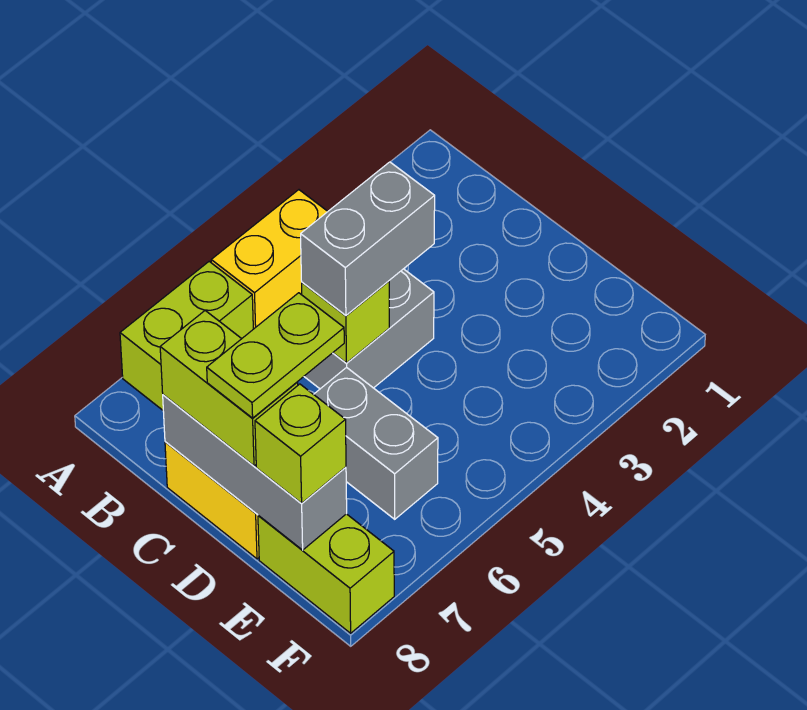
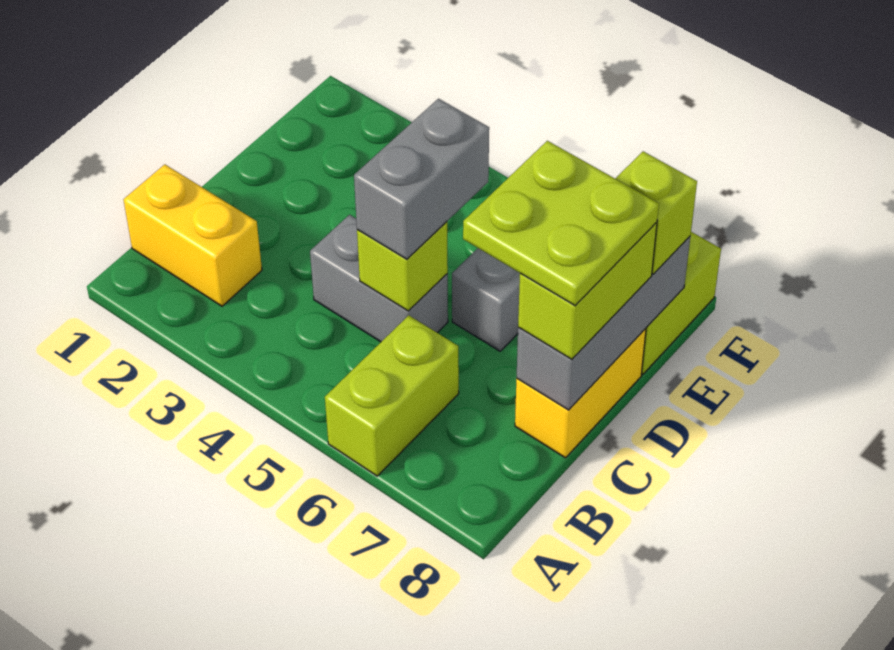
yellow brick A4:A5 level 1 -> yellow brick B1:B2 level 1
lime brick A6:A7 level 1 -> lime brick A6:B6 level 1
grey brick C4:C5 level 3 -> grey brick C5:D5 level 3
lime plate D7:D8 level 4 -> lime plate C7:D8 level 4

